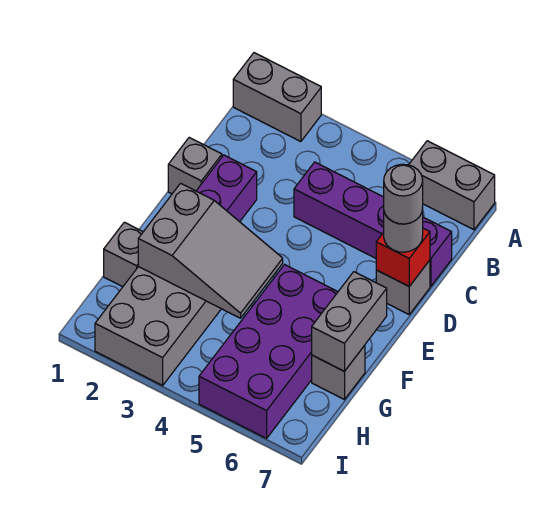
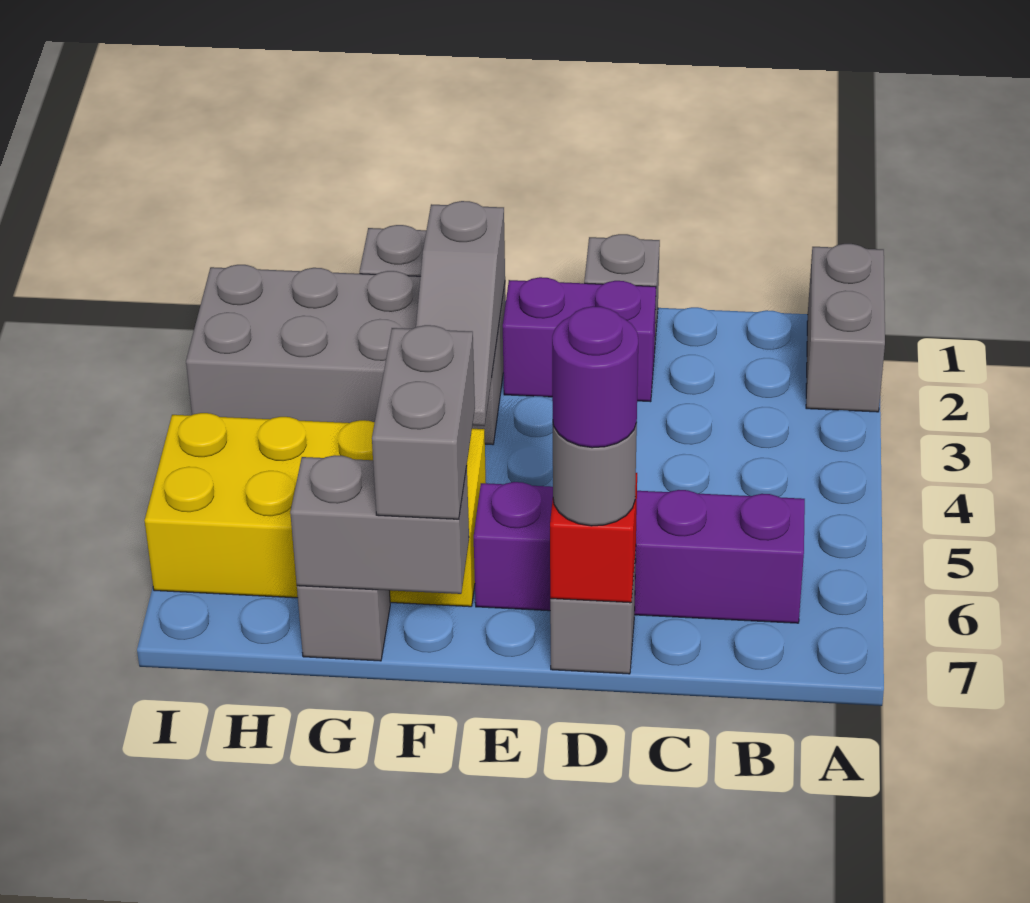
grey brick A6:A7 level 1 -> grey brick F6:F7 level 3
purple brick C4:C7 level 1 -> purple brick B6:E6 level 1
grey round brick D7 level 4 -> purple round brick D7 level 4
grey slope F2:G4 level 2 top 2 -> grey slope F2:F4 level 2 top 2
purple brick F5:I6 level 1 -> yellow brick F5:I6 level 1

